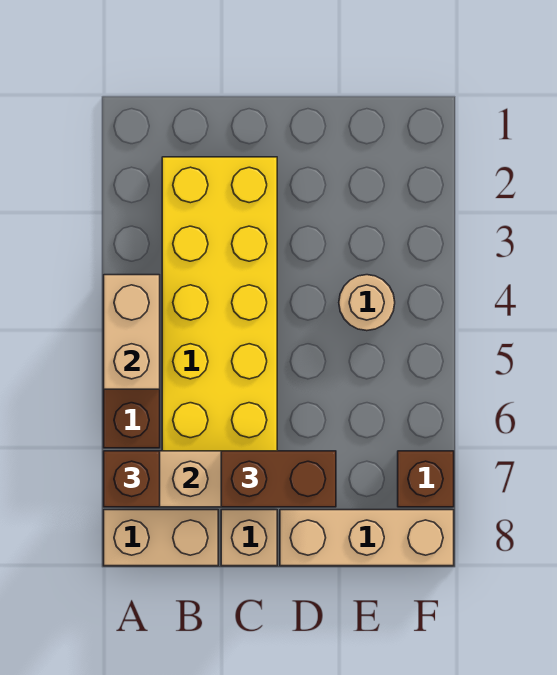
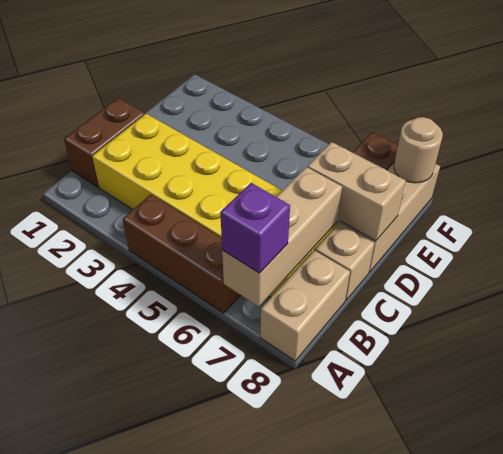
tan brick A4:A5 level 2 -> tan brick D7:D8 level 2
brown brick A7 level 3 -> purple brick A7 level 3
brown brick C7:D7 level 3 -> brown brick B1:C1 level 1
tan round brick E4 level 1 -> tan round brick F8 level 2

